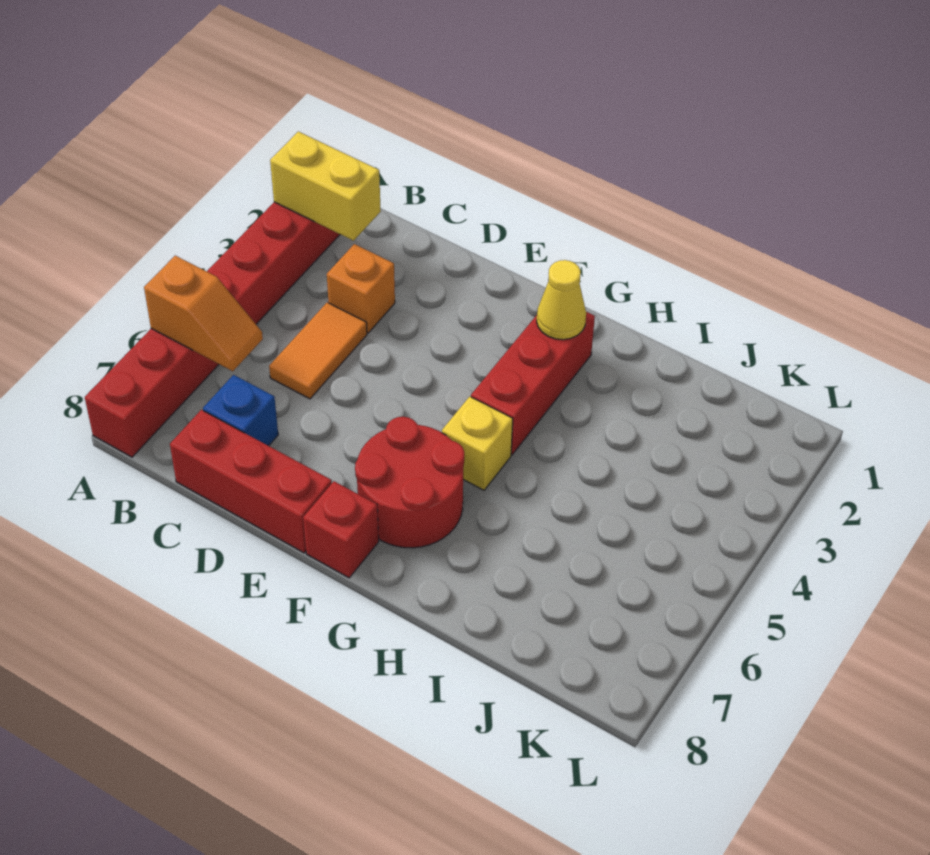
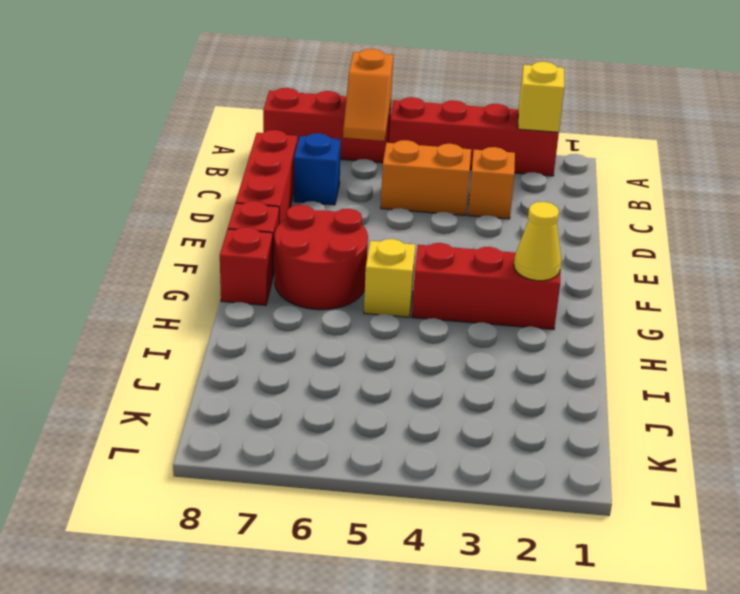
yellow brick A2:B2 level 2 -> yellow brick A2 level 2
orange tile C4:C5 level 1 -> orange brick C4:C5 level 1
none -> red brick G8 level 1

